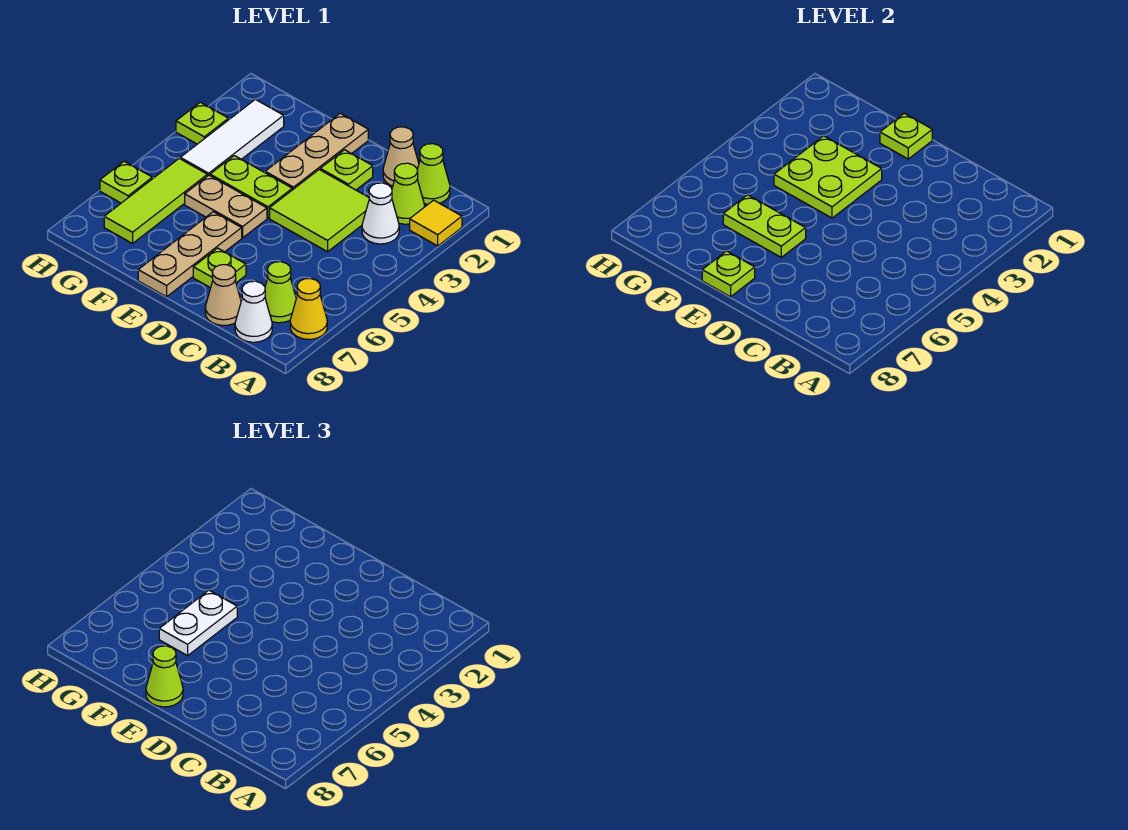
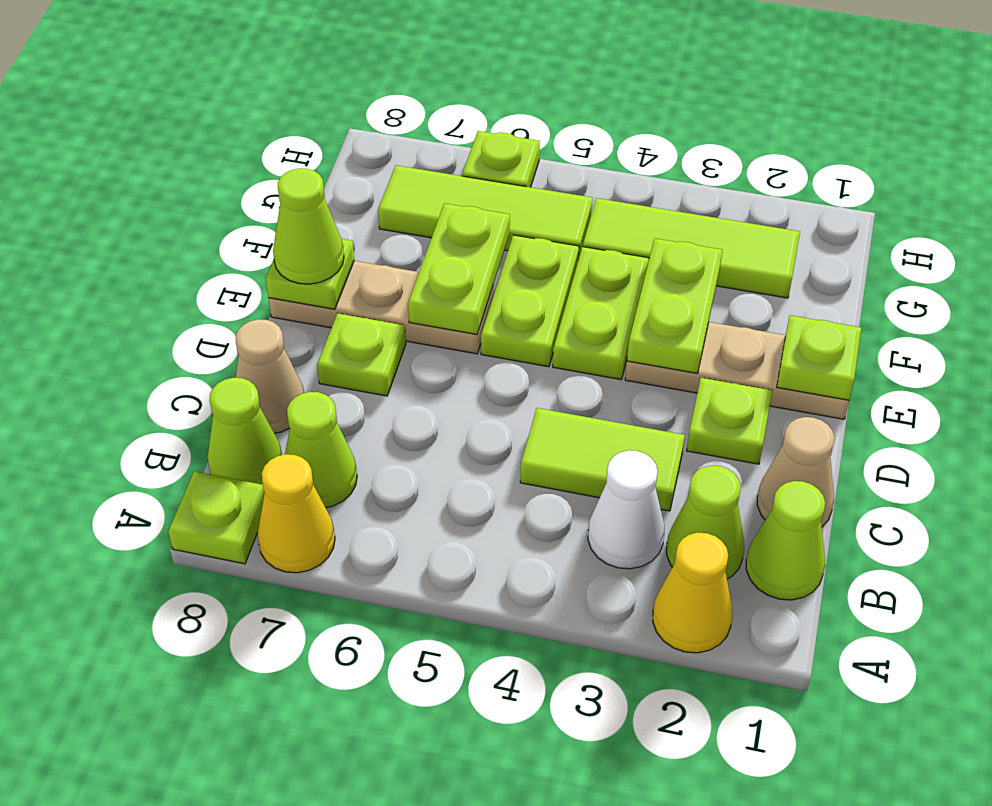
yellow tile A2 level 1 -> yellow cone A2 level 1
white cone B8 level 1 -> lime cone B8 level 1
lime tile C3:D4 level 1 -> lime tile C3:C4 level 1
lime plate E3:F4 level 2 -> lime plate E3:F3 level 2
tan plate E5:F5 level 1 -> lime plate E5:F5 level 1
white plate F5:F6 level 3 -> none
white tile G2:G4 level 1 -> lime tile G2:G4 level 1
lime plate H3 level 1 -> lime plate A8 level 1

